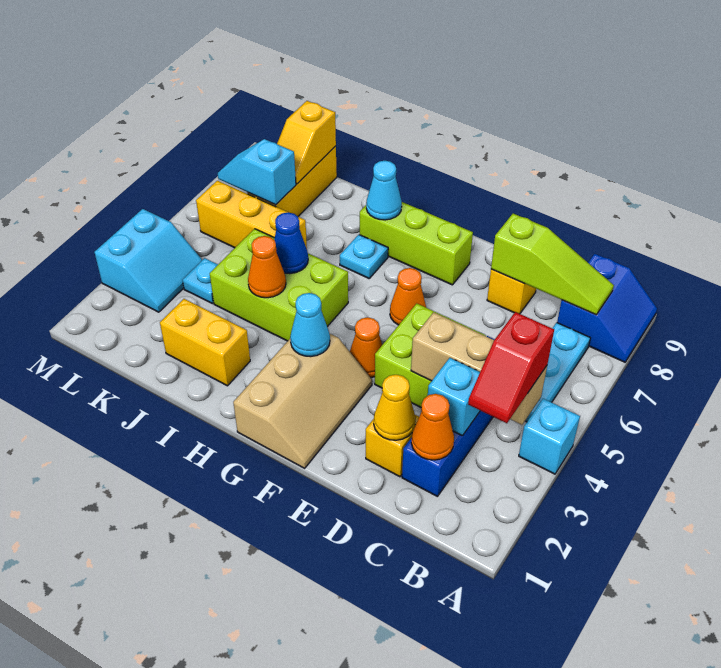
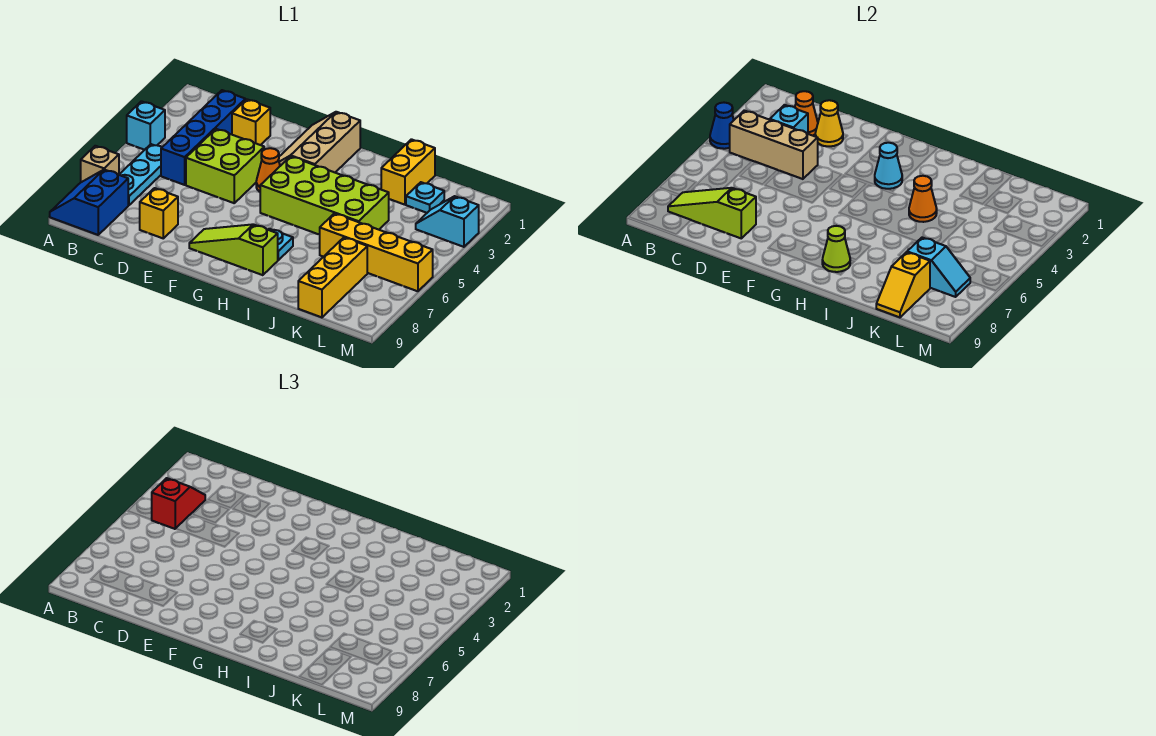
none -> tan brick A7 level 1
orange cone F6 level 1 -> none
lime brick F8:H8 level 1 -> lime slope F8:H8 level 1 top H
lime brick H4:J5 level 1 -> lime brick G4:J5 level 1
cyan cone H8 level 2 -> lime cone H8 level 2
yellow brick I2:J2 level 1 -> yellow brick J1:J2 level 1
blue cone I5 level 2 -> blue cone A4 level 2
yellow brick J6:L6 level 1 -> yellow brick J6:M6 level 1
cyan plate K4 level 1 -> cyan plate K2 level 1
yellow slope K8:K9 level 2 top 9 -> yellow slope K8:K9 level 2 top 8
cyan slope L3:M4 level 1 top M -> cyan slope L3:M3 level 1 top M

